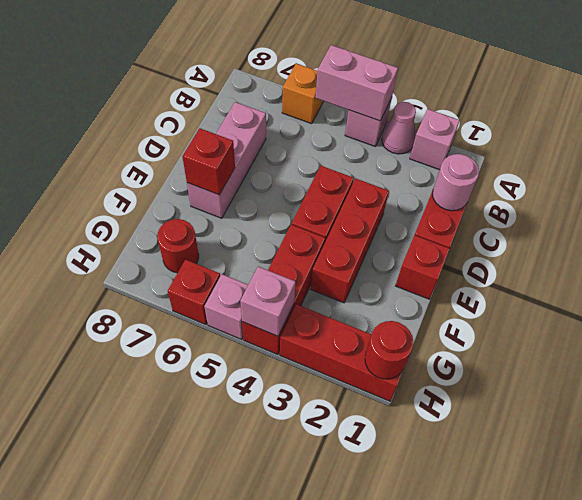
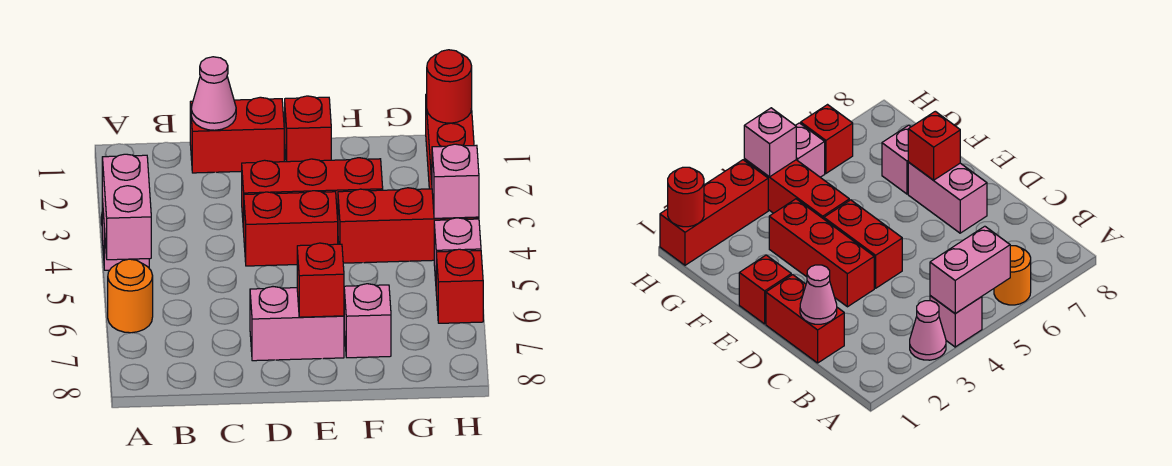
pink brick A2 level 1 -> pink brick F7 level 1
orange brick A6 level 1 -> orange round brick A6 level 1
pink round brick C1 level 2 -> pink cone C1 level 2
pink brick C7:E7 level 1 -> pink brick D7:E7 level 1
red round brick G7 level 1 -> none

